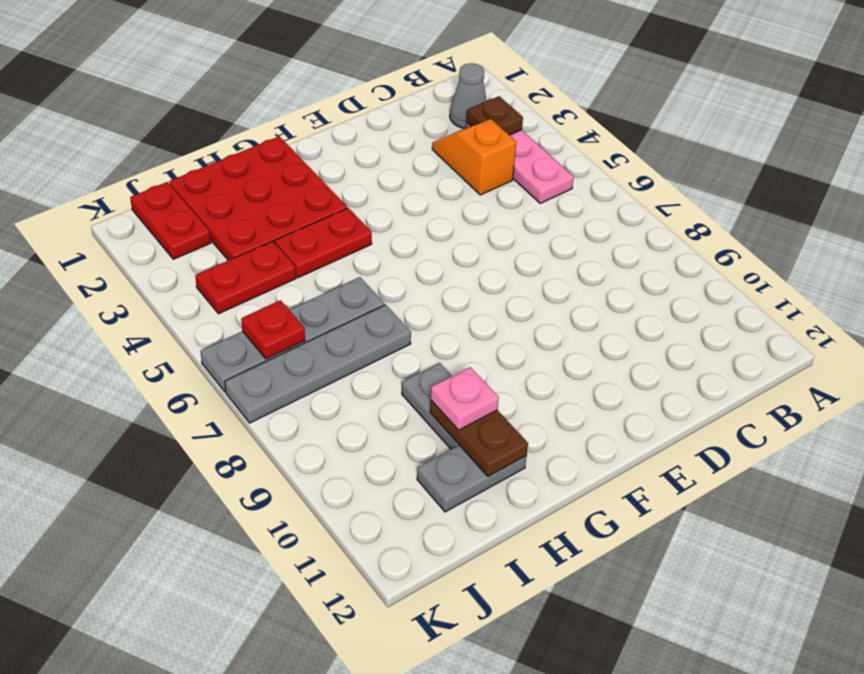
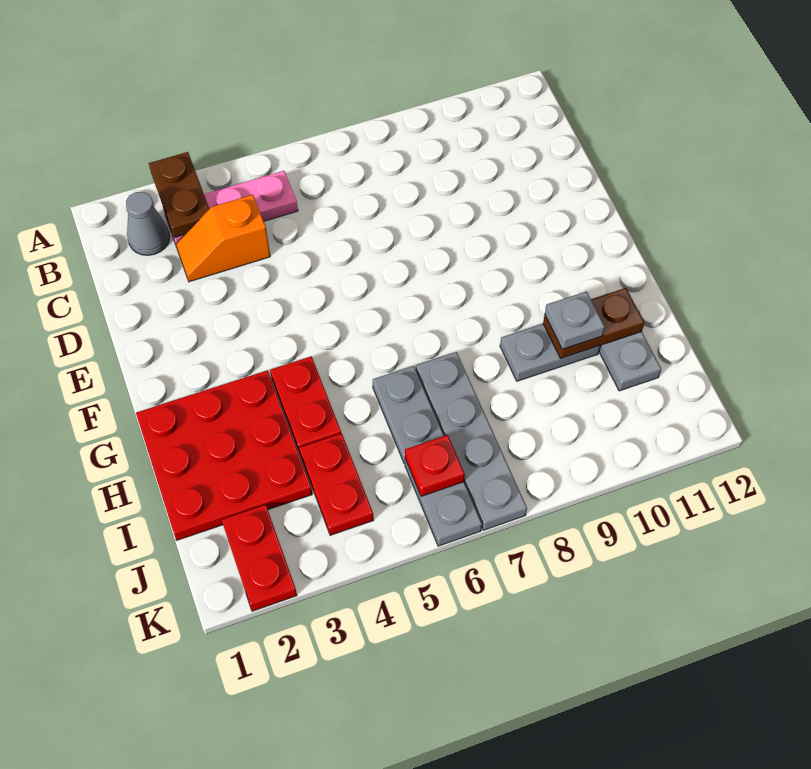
brown plate B3 level 2 -> brown plate A3:B3 level 2
pink plate H10 level 3 -> grey plate H10 level 3
red plate J1:J2 level 1 -> red plate J2:K2 level 1

